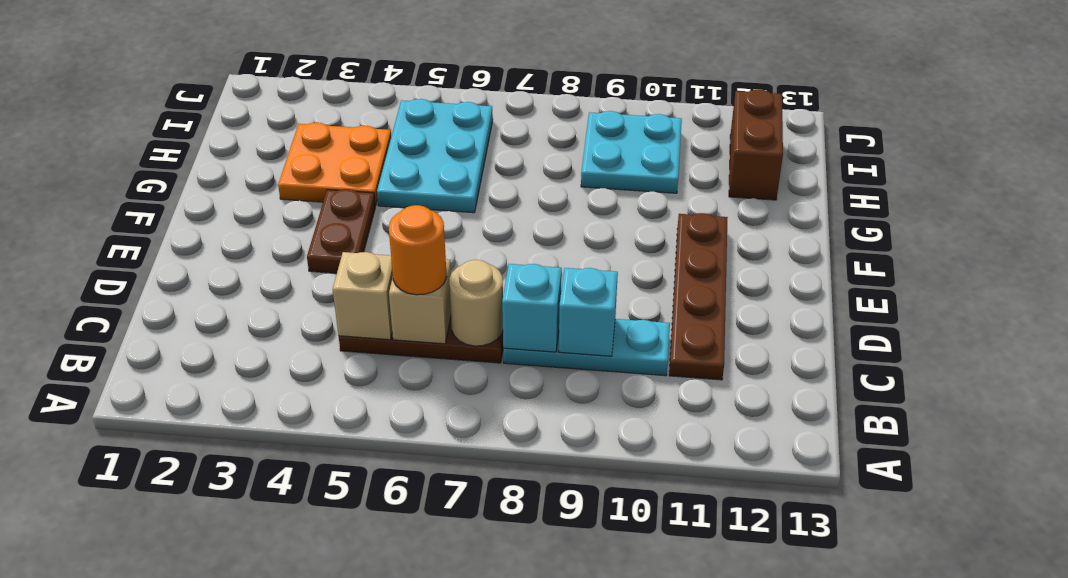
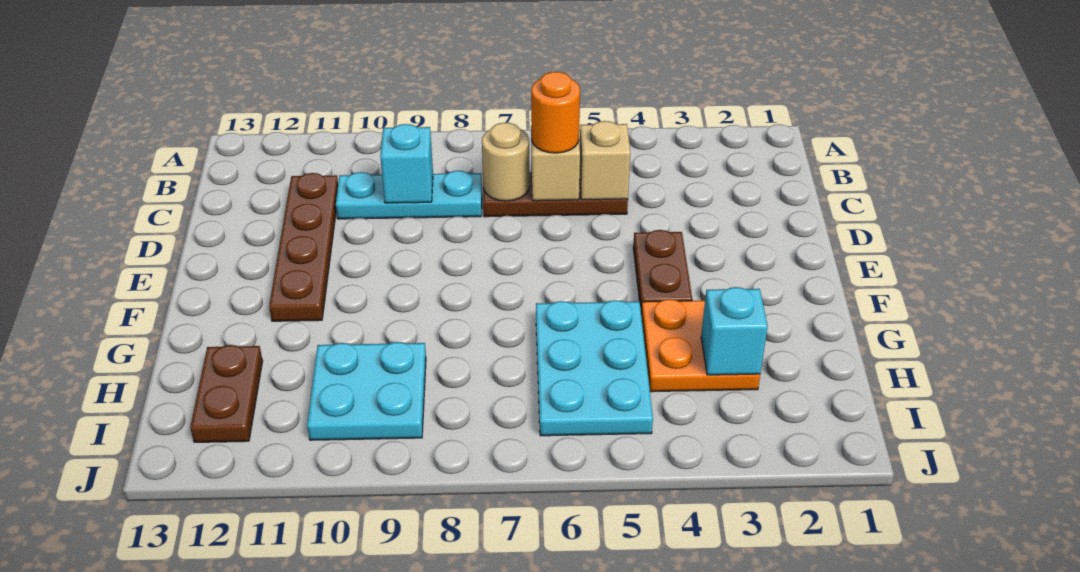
cyan brick C8 level 2 -> cyan brick H3 level 2
brown brick H12:I12 level 1 -> brown plate H12:I12 level 1

